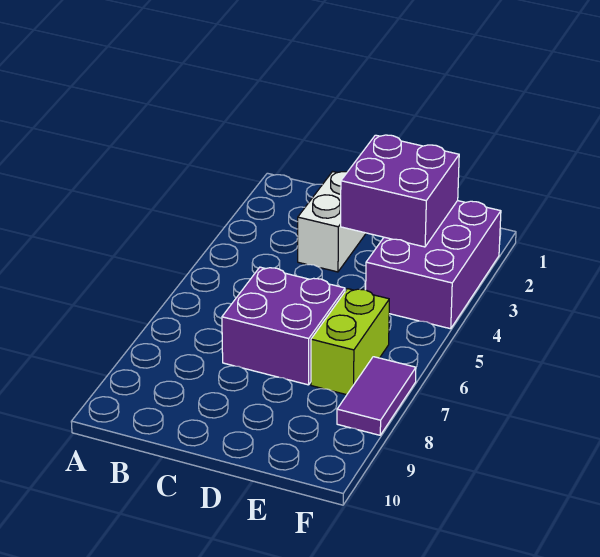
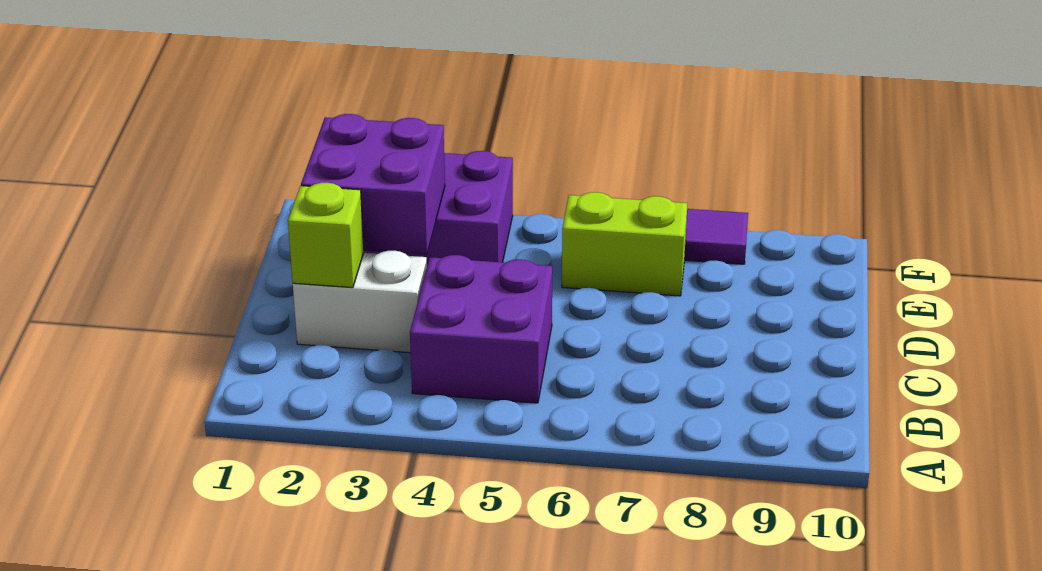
none -> lime brick C2 level 2
purple brick C6:D7 level 1 -> purple brick B4:C5 level 1

